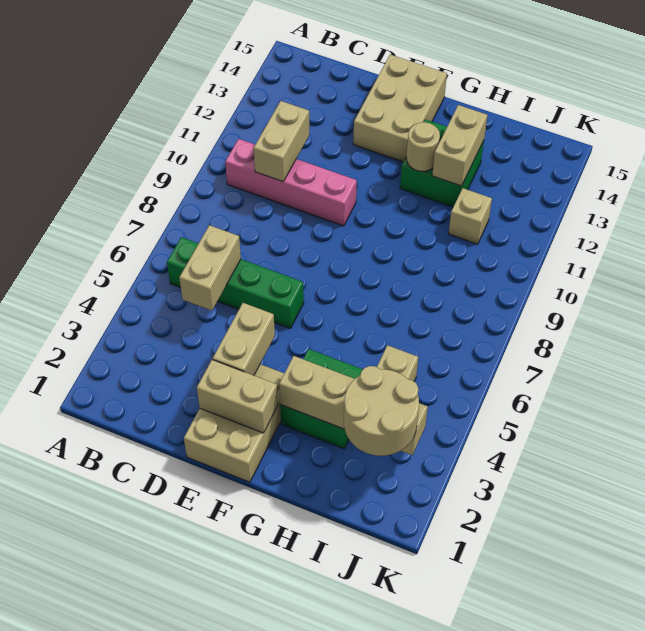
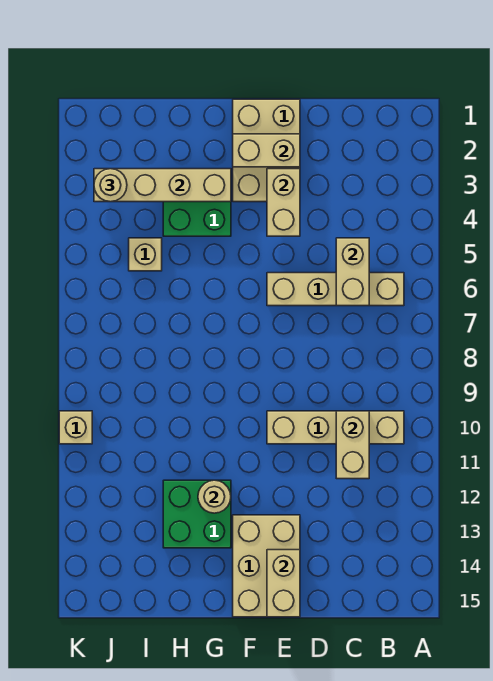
green brick B6:E6 level 1 -> tan brick B6:E6 level 1
pink brick B10:E10 level 1 -> tan brick B10:E10 level 1
tan brick H12:H13 level 2 -> tan brick E14:E15 level 2
tan round brick I2:J3 level 3 -> tan round brick J3 level 3
tan brick I11 level 1 -> tan brick K10 level 1

